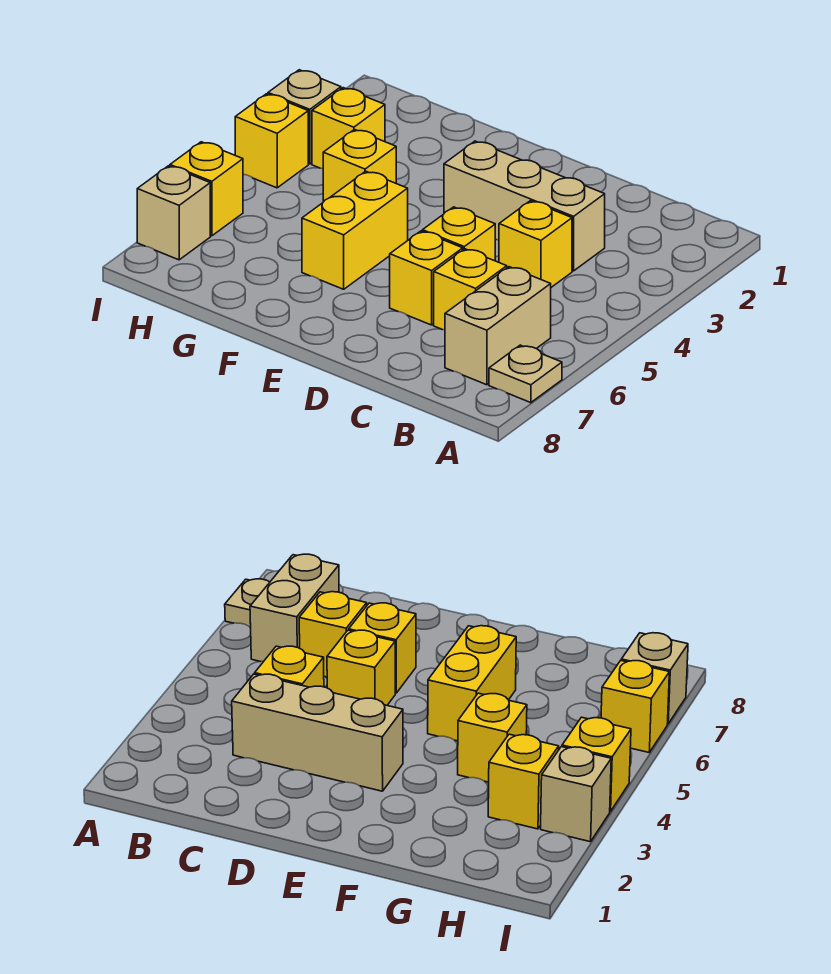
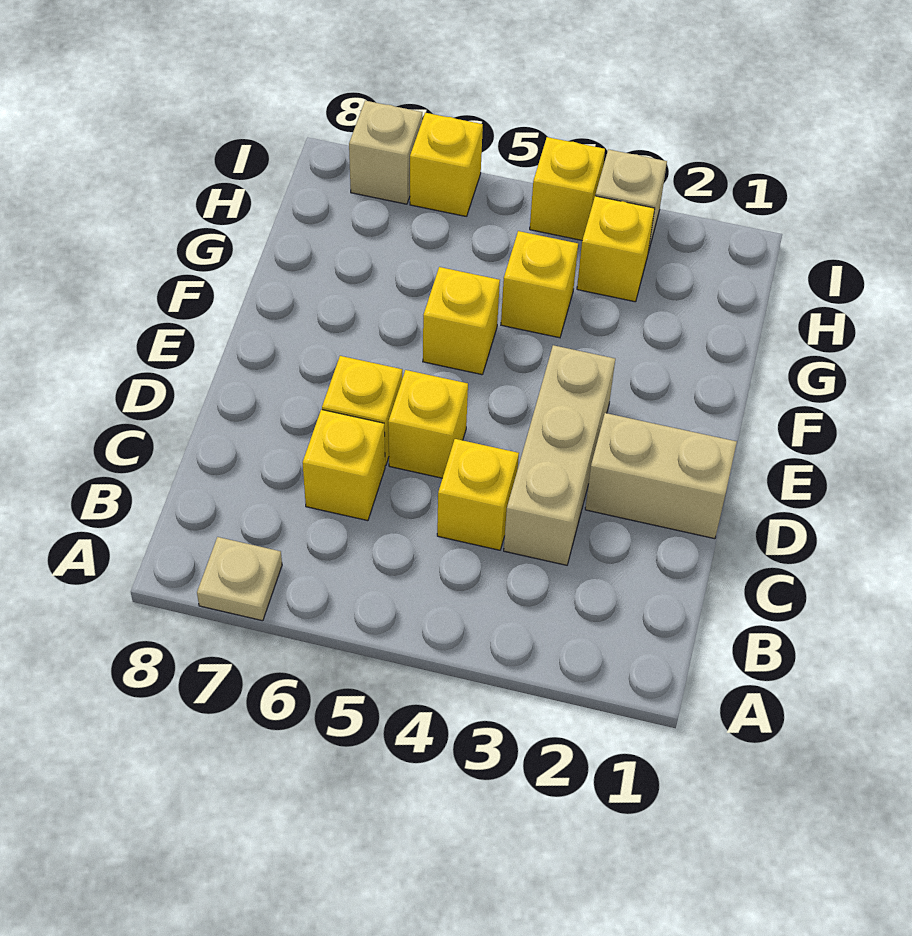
tan brick B6:B7 level 1 -> tan brick D1:D2 level 1
yellow brick F5:F6 level 1 -> yellow brick F5 level 1

